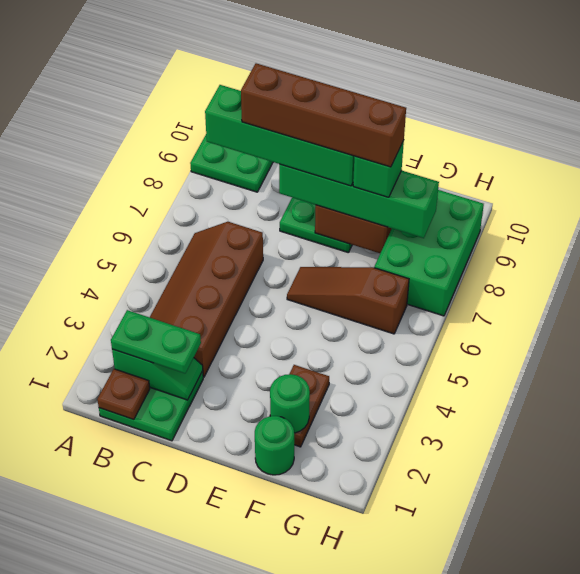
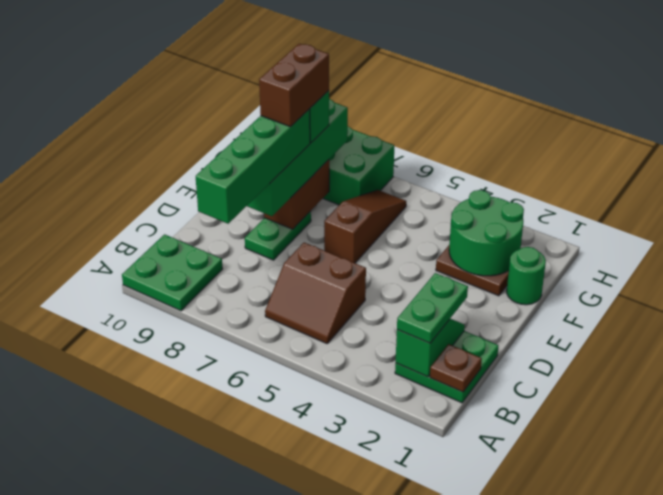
brown slope B3:C6 level 1 top C -> brown slope B5:C6 level 1 top C
brown brick C8:F8 level 5 -> brown brick E8:F8 level 5
brown slope E6:G6 level 1 top G -> brown slope E6:G6 level 1 top E
green round brick F2 level 2 -> green round brick F2:G3 level 2

